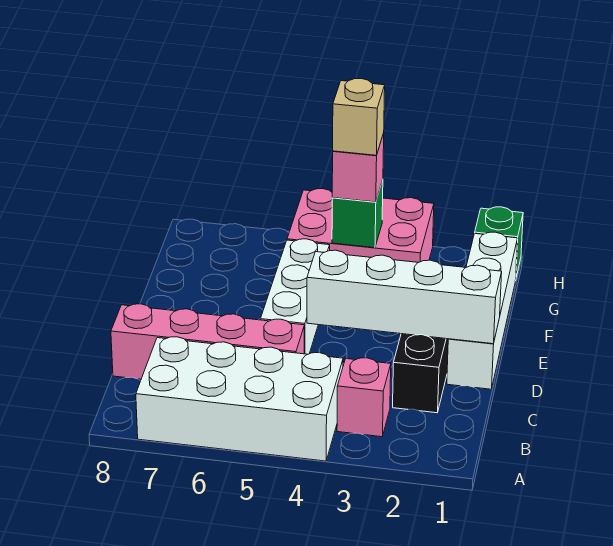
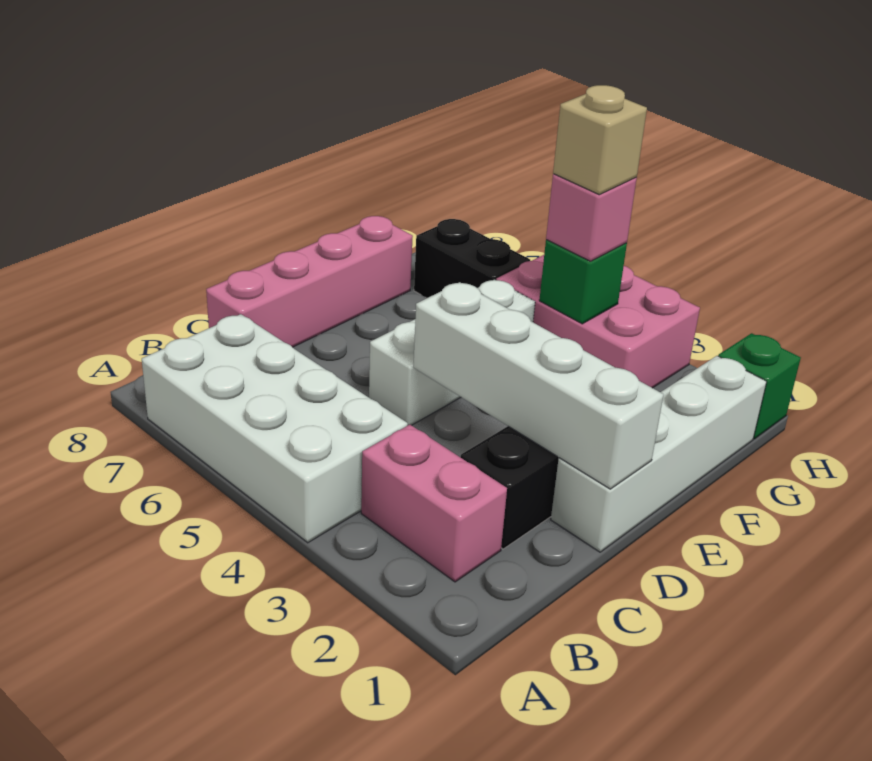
pink brick B3 level 1 -> pink brick B2:B3 level 1
pink brick C5:C8 level 1 -> pink brick C8:F8 level 1
none -> black brick G6:G7 level 1

